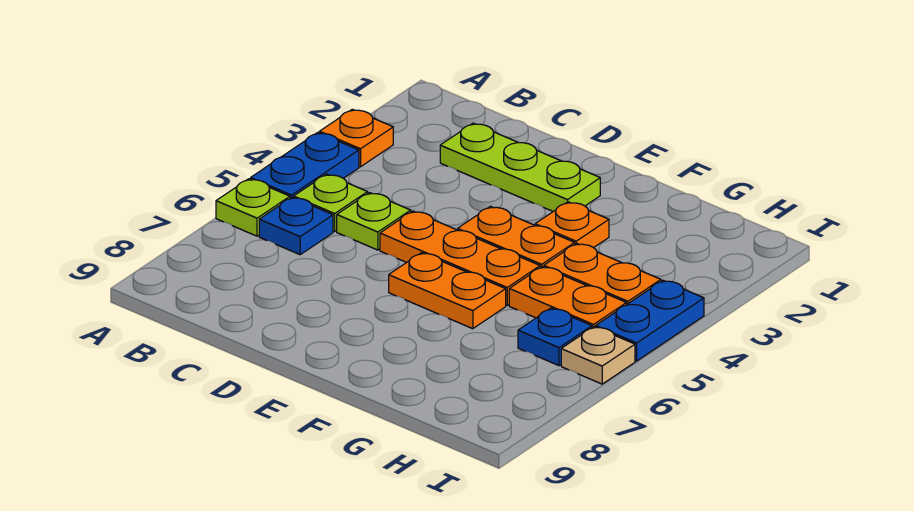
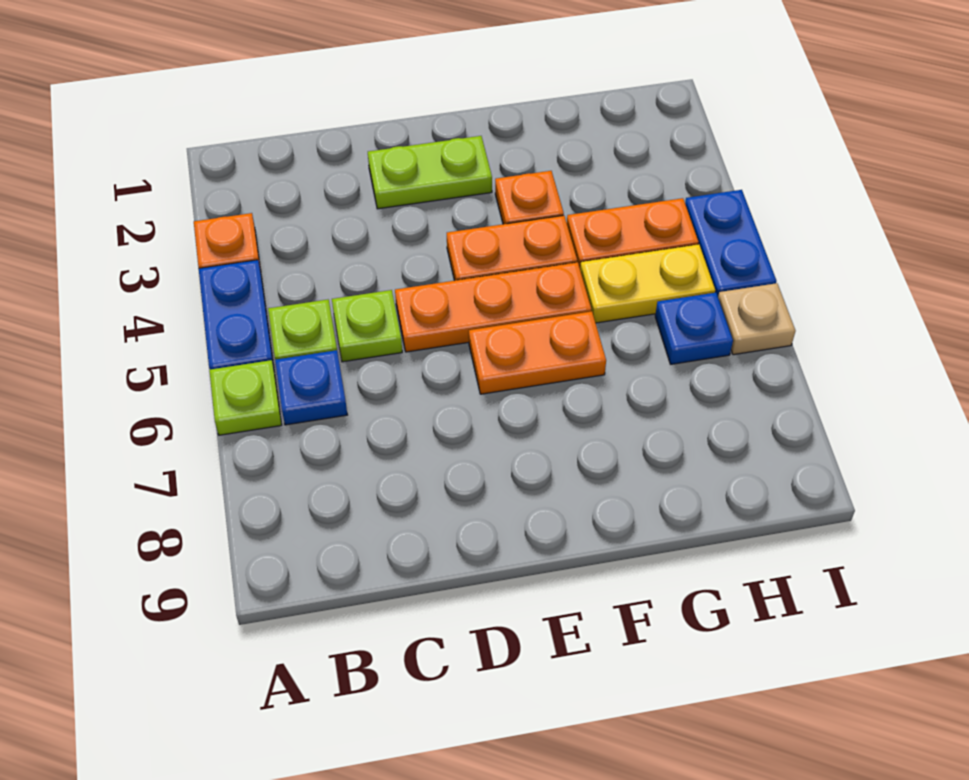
lime plate C2:E2 level 1 -> lime plate D2:E2 level 1
orange plate G5:H5 level 1 -> yellow plate G5:H5 level 1

